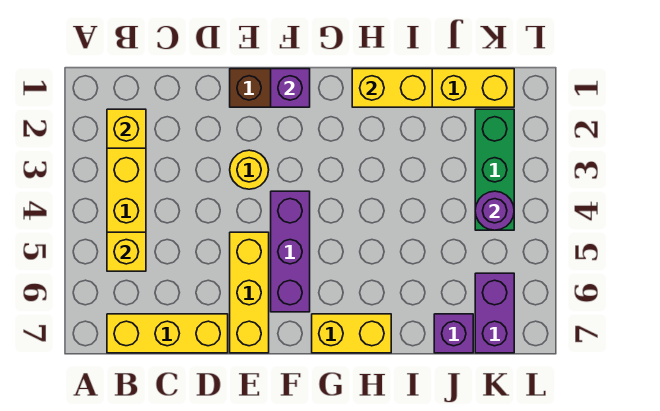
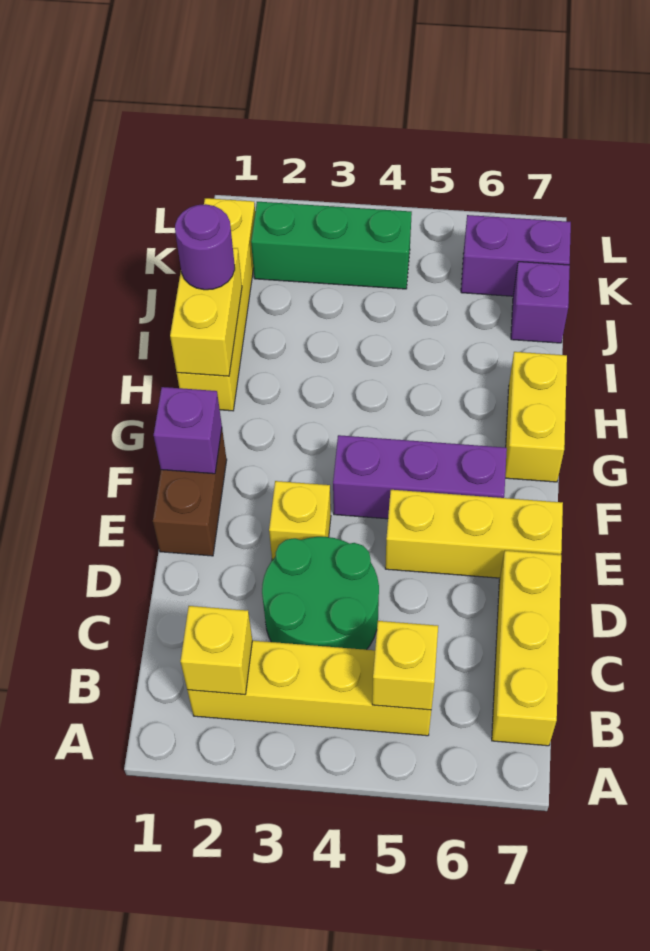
none -> green round brick C3:D4 level 1
yellow round brick E3 level 1 -> yellow brick E3 level 1
purple round brick K4 level 2 -> purple round brick I1 level 3

